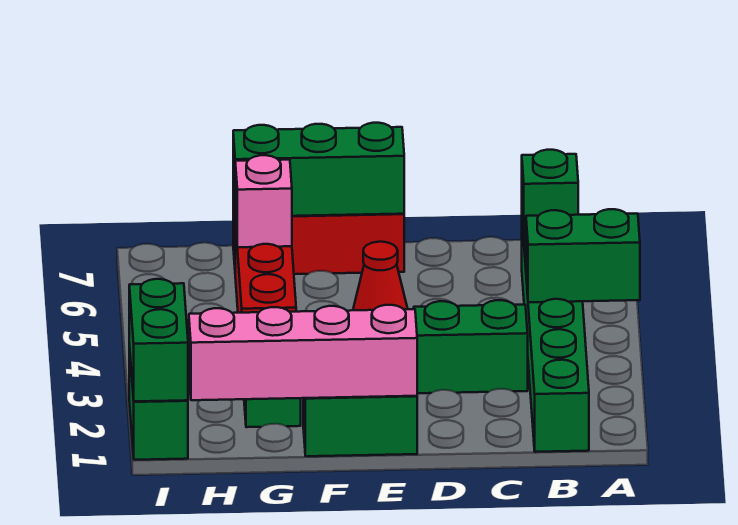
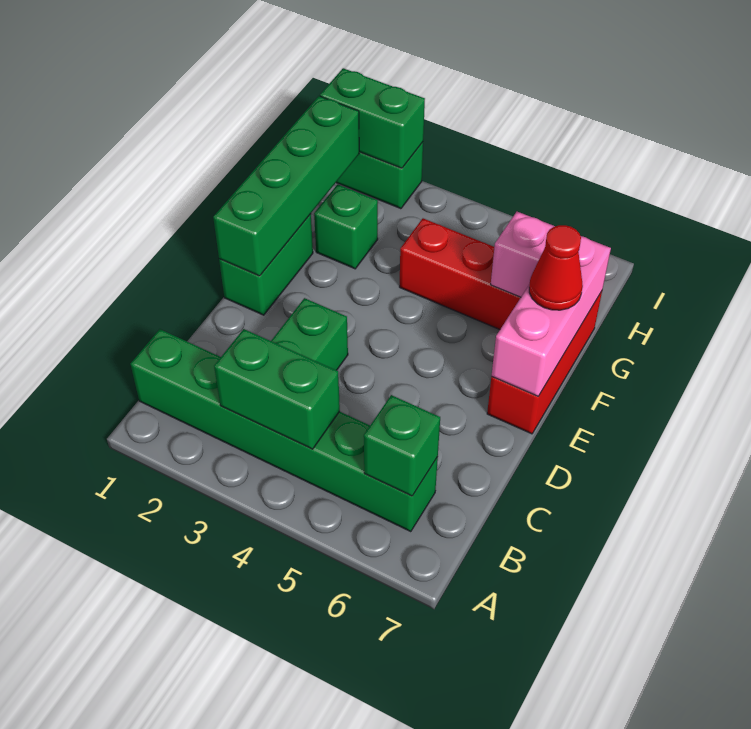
green brick A4:B4 level 2 -> green brick B3:B4 level 2
pink brick E1:H1 level 2 -> green brick E1:H1 level 2
red cone E5 level 1 -> red cone F7 level 3
green brick E7:G7 level 2 -> pink brick E7:G7 level 2

